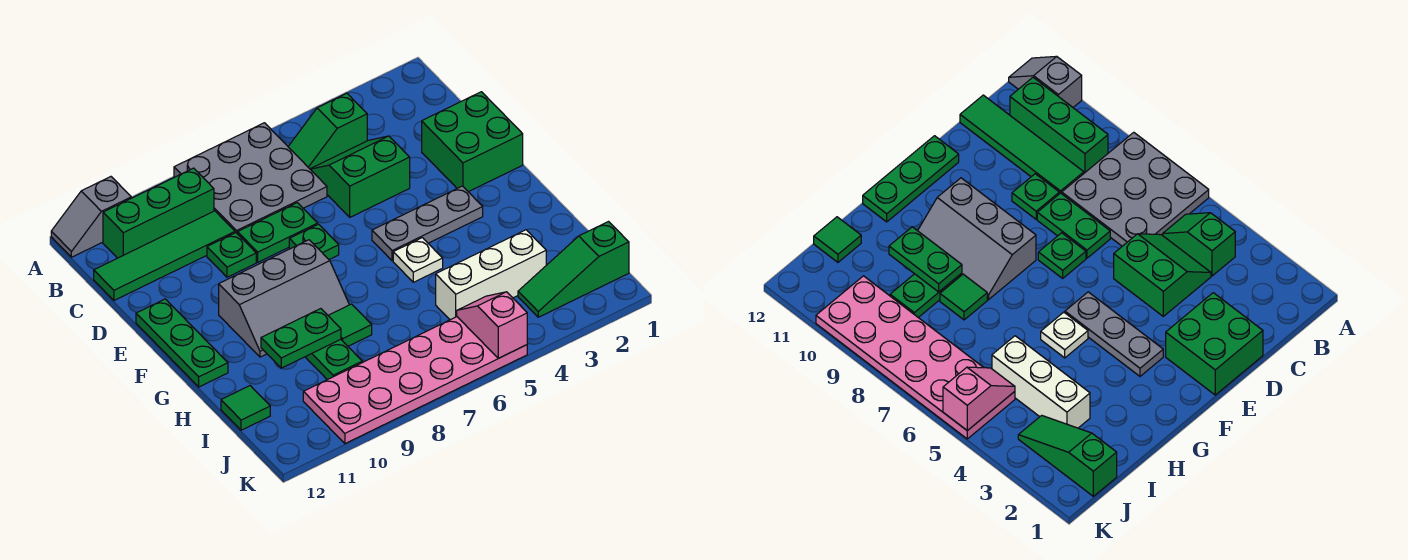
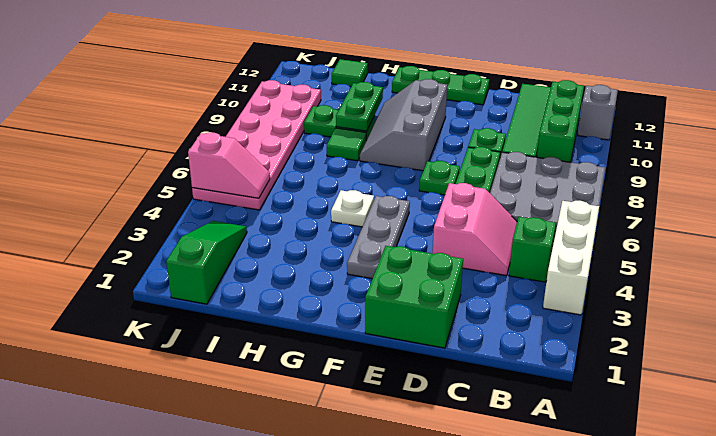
green slope C4:D5 level 1 top D -> pink slope C4:D5 level 1 top D
white brick I3:I5 level 1 -> white brick A3:A5 level 1

